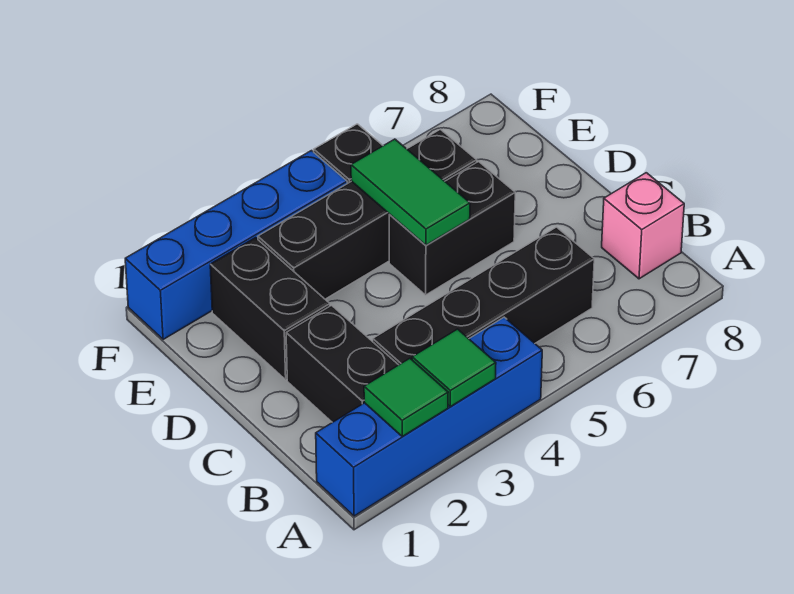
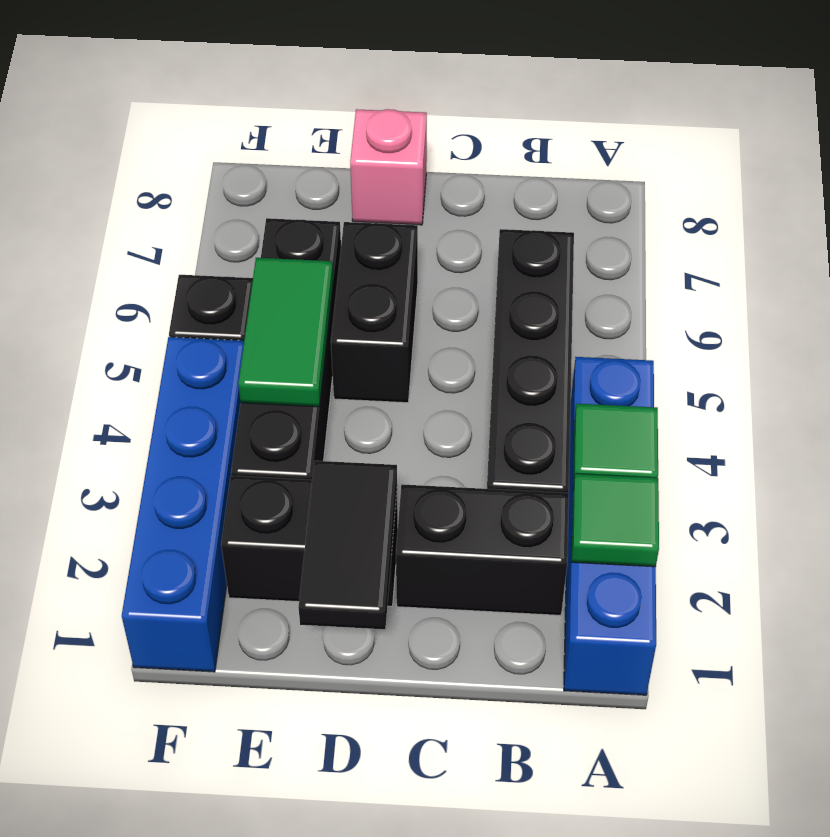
pink brick B8 level 1 -> pink brick D8 level 1
none -> black tile D1:D2 level 2
green tile D5:E5 level 2 -> green tile E4:E5 level 2

